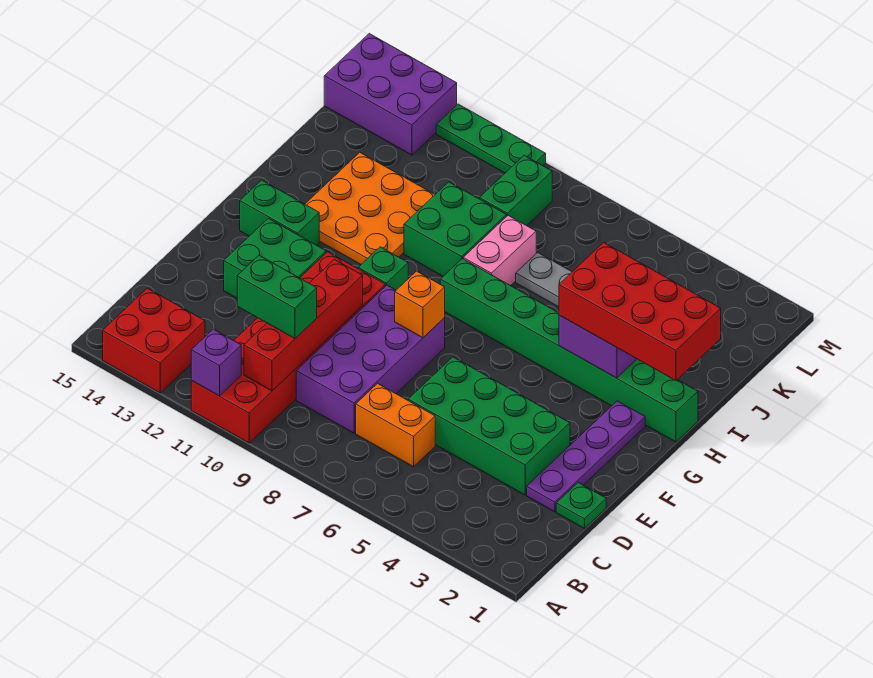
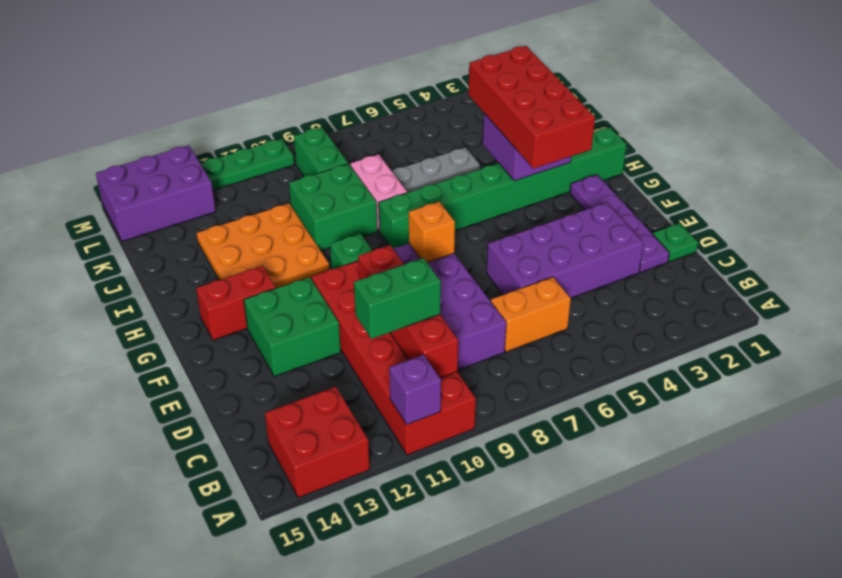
green brick D3:E6 level 1 -> purple brick D3:E6 level 1
green brick G13:G14 level 1 -> red brick G13:G14 level 1
red brick H1:I4 level 3 -> red brick G3:J4 level 3

